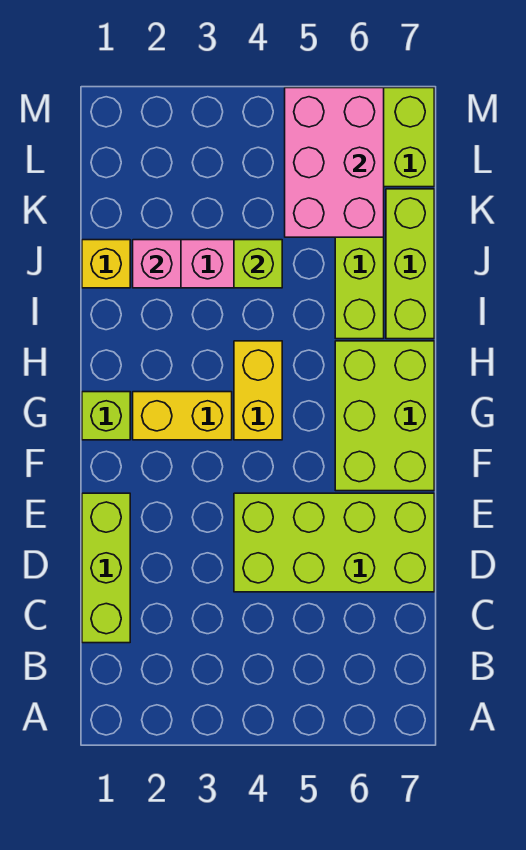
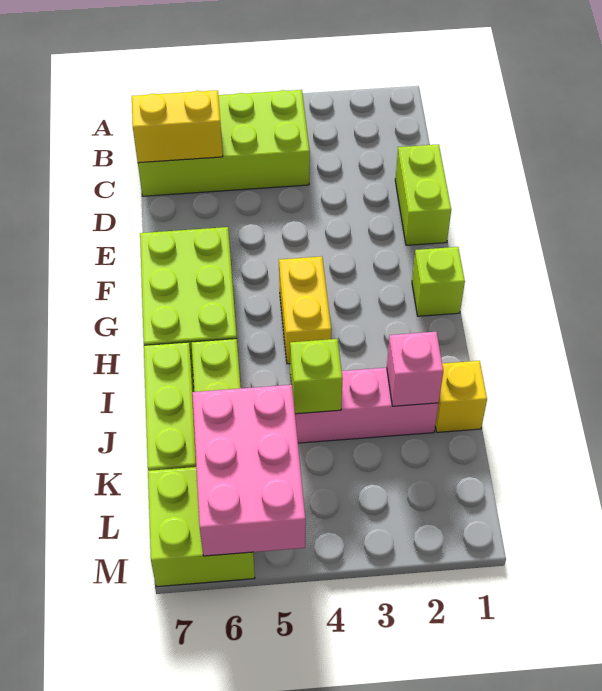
lime brick C1:E1 level 1 -> lime brick D1:E1 level 1
lime brick D4:E7 level 1 -> lime brick B4:C7 level 1
yellow brick G2:G3 level 1 -> yellow brick C6:C7 level 2

